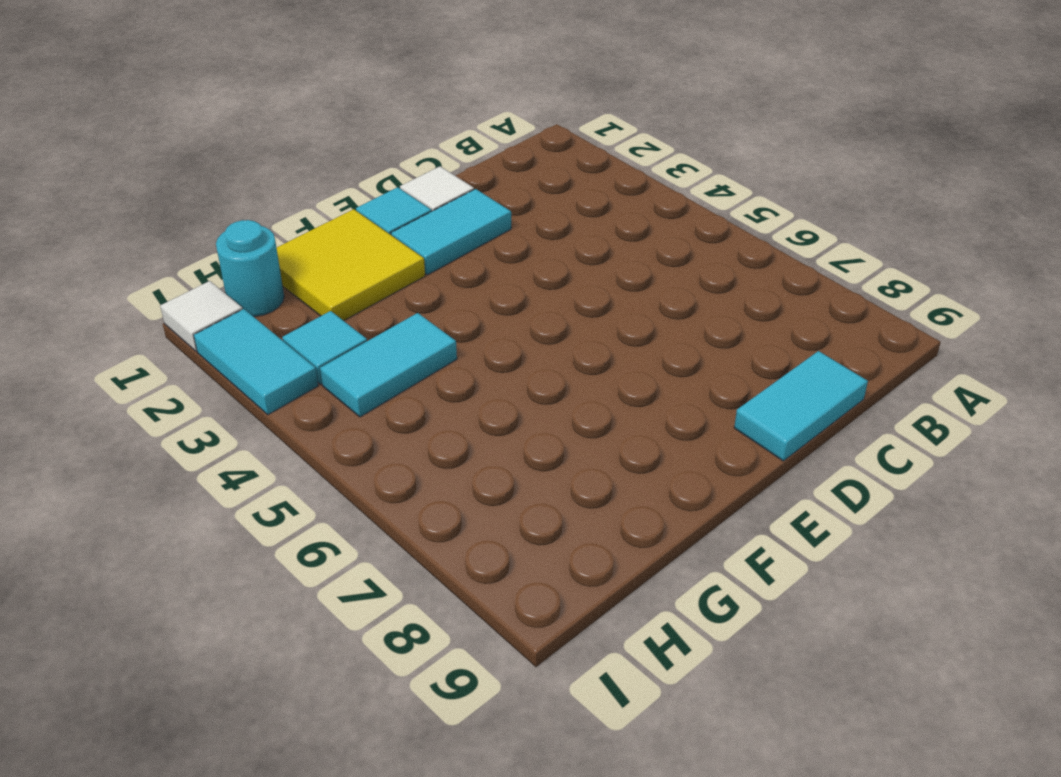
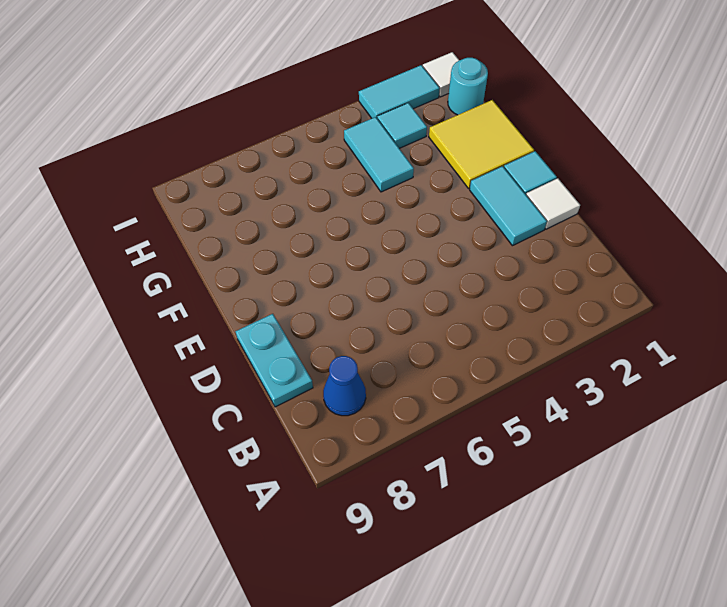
none -> blue cone B8 level 1
cyan tile C9:D9 level 1 -> cyan plate C9:D9 level 1

